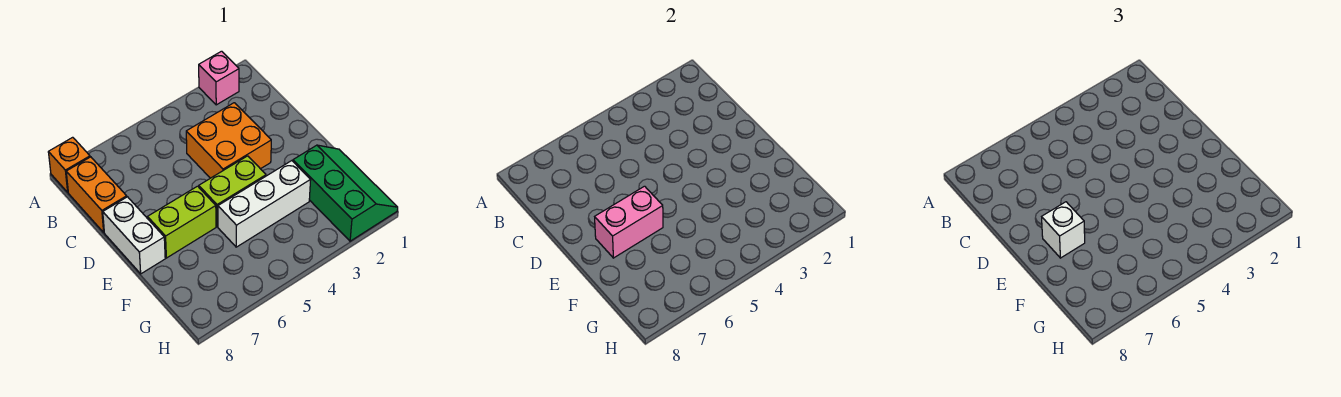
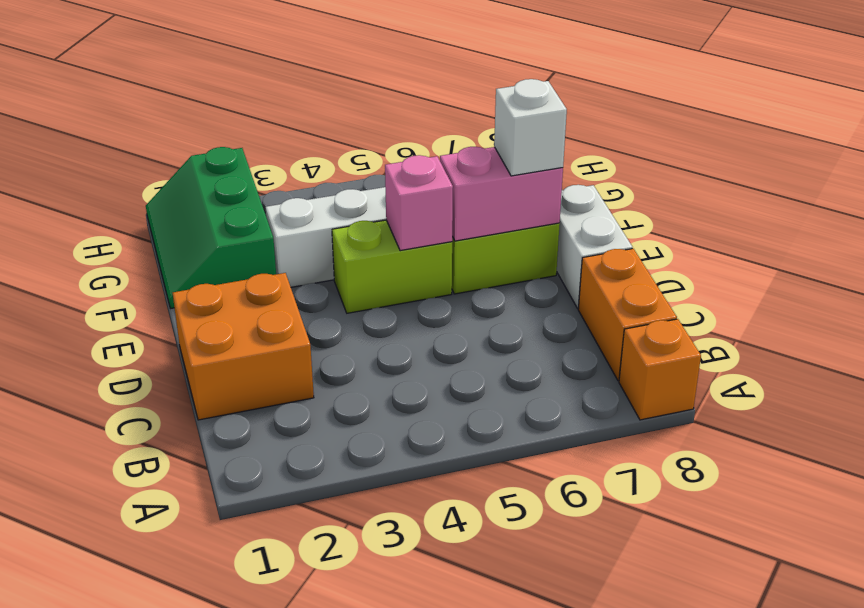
pink brick A2 level 1 -> pink brick E5 level 2
orange brick C3:D4 level 1 -> orange brick C1:D2 level 1

